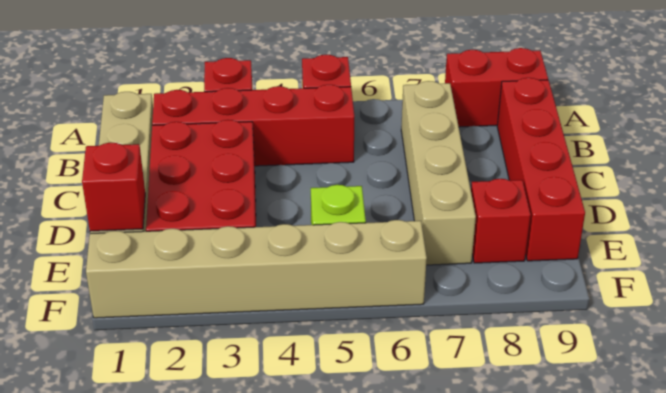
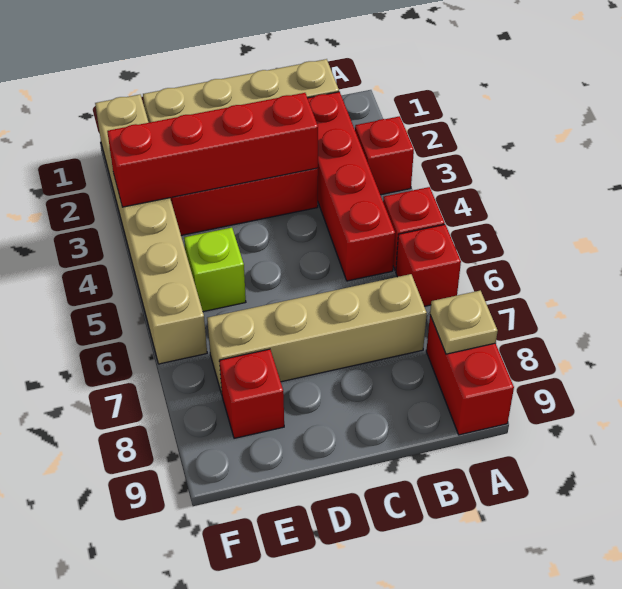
none -> tan plate A8 level 2
red brick B9:E9 level 1 -> red brick C3:F3 level 2
red brick E1 level 2 -> red brick A6 level 1

